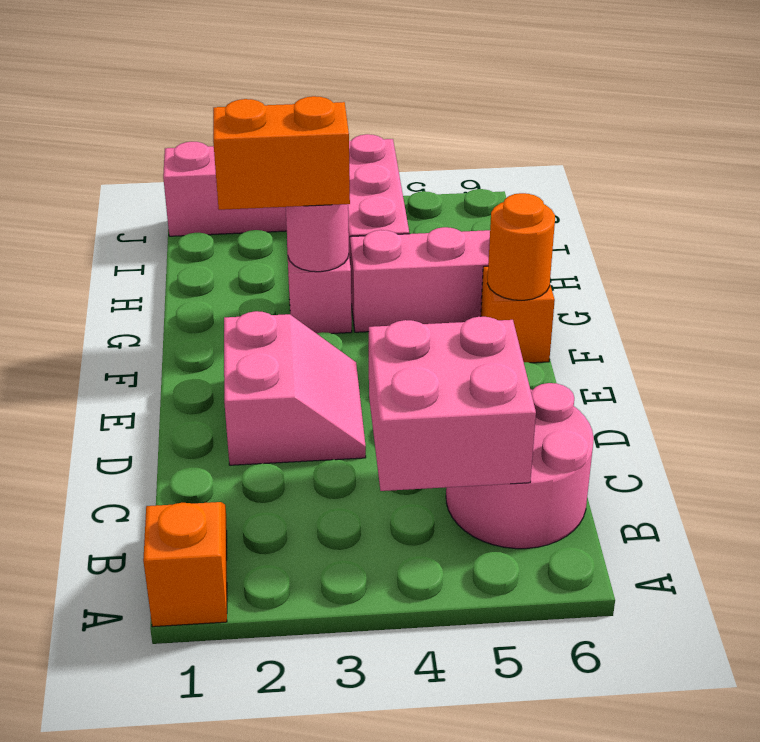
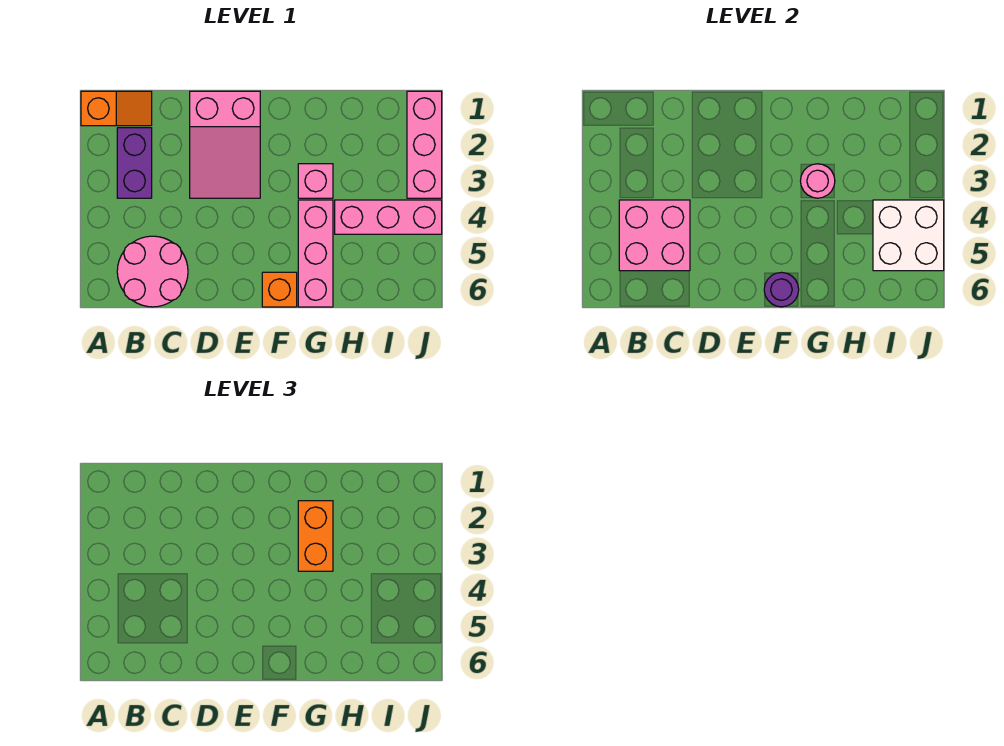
none -> purple brick B2:B3 level 1
pink slope D2:E3 level 1 top 2 -> pink slope D1:E3 level 1 top 1
orange round brick F6 level 2 -> purple round brick F6 level 2
none -> white brick I4:J5 level 2

